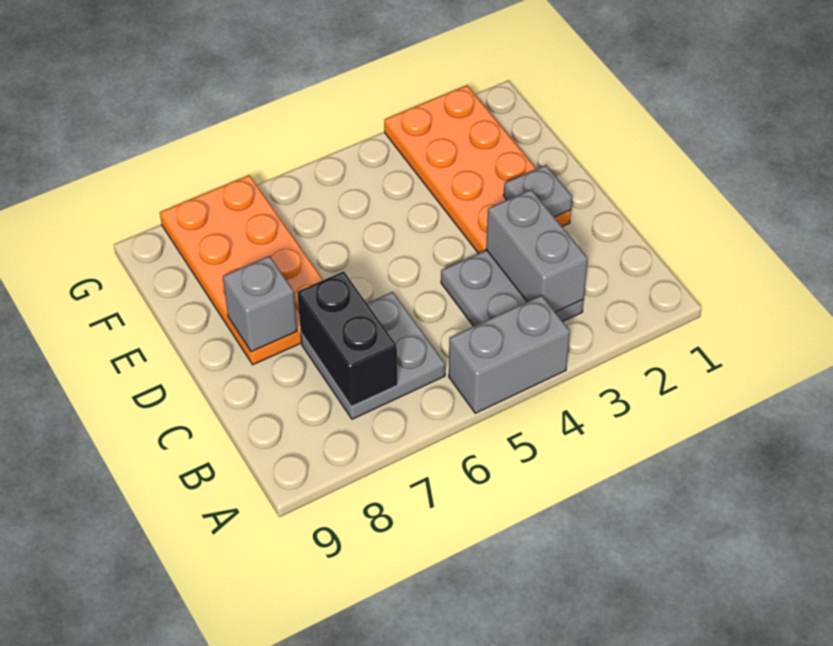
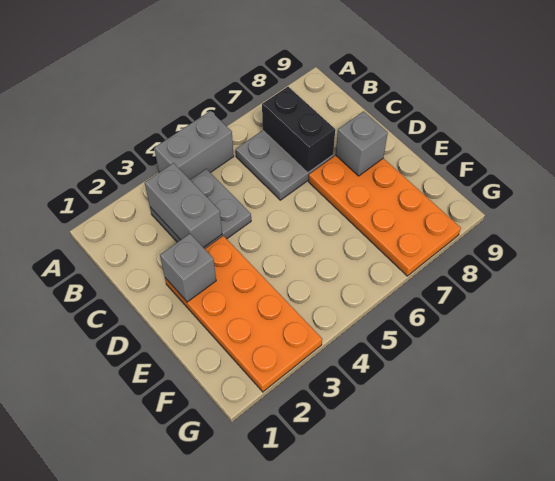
grey plate D2 level 2 -> grey brick D2 level 2

